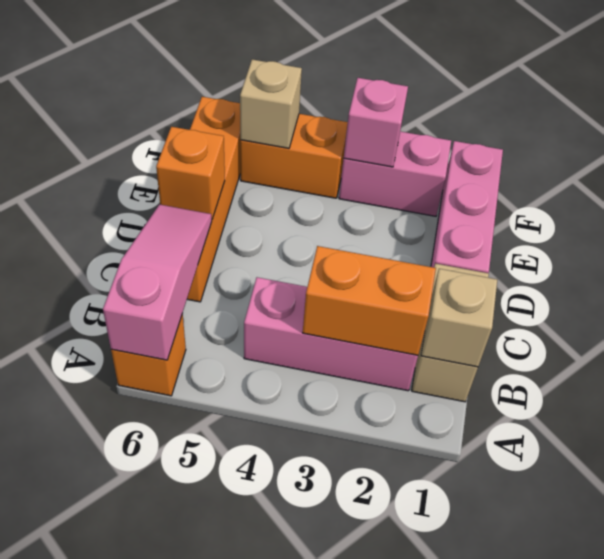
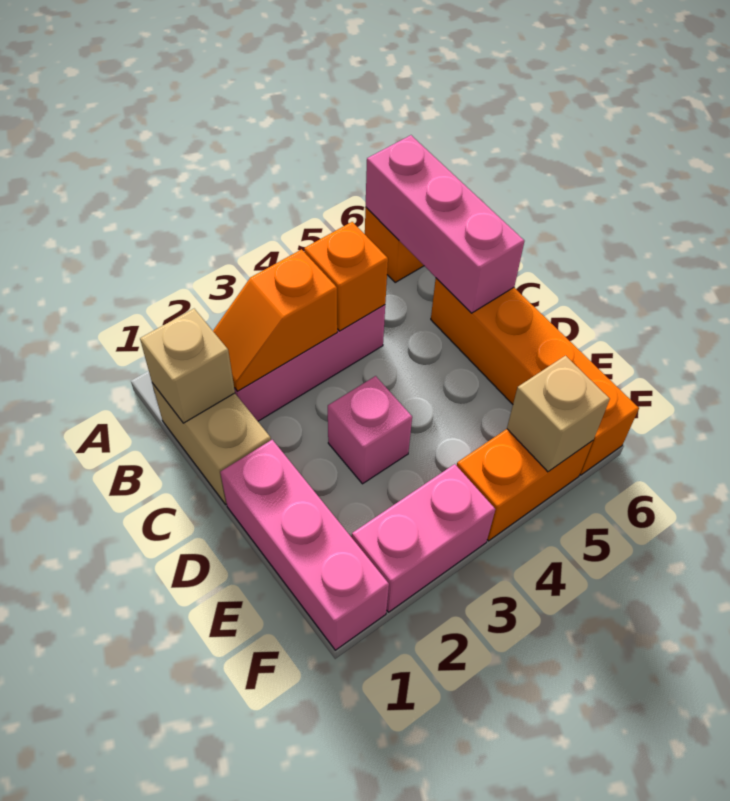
pink slope A6:C6 level 2 top A -> pink brick A6:C6 level 2
orange brick B2:B3 level 2 -> orange slope B2:B3 level 2 top 3
orange brick D6 level 2 -> orange brick B4 level 2
pink brick F3 level 2 -> pink brick D3 level 1

